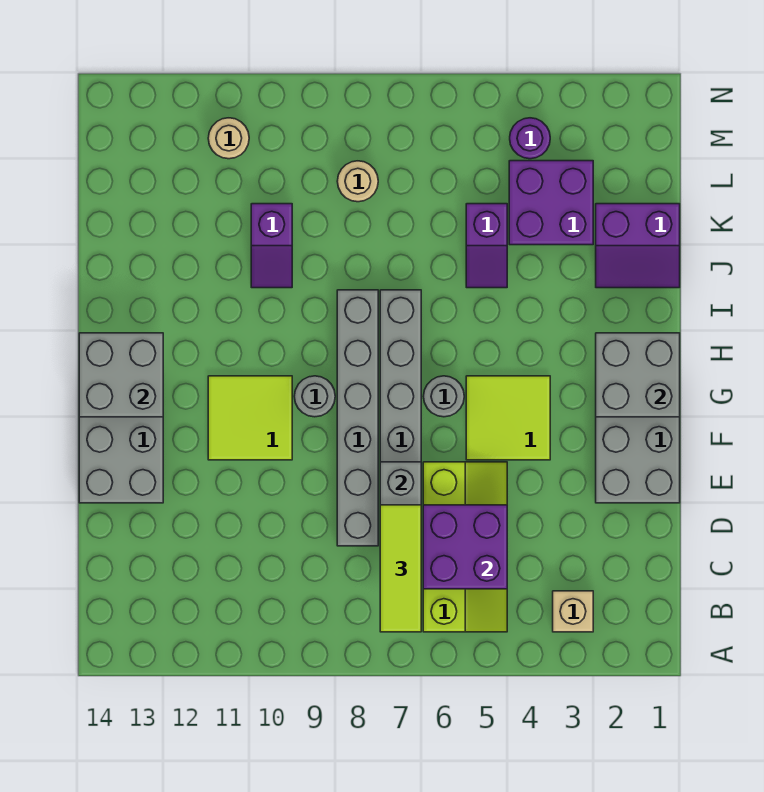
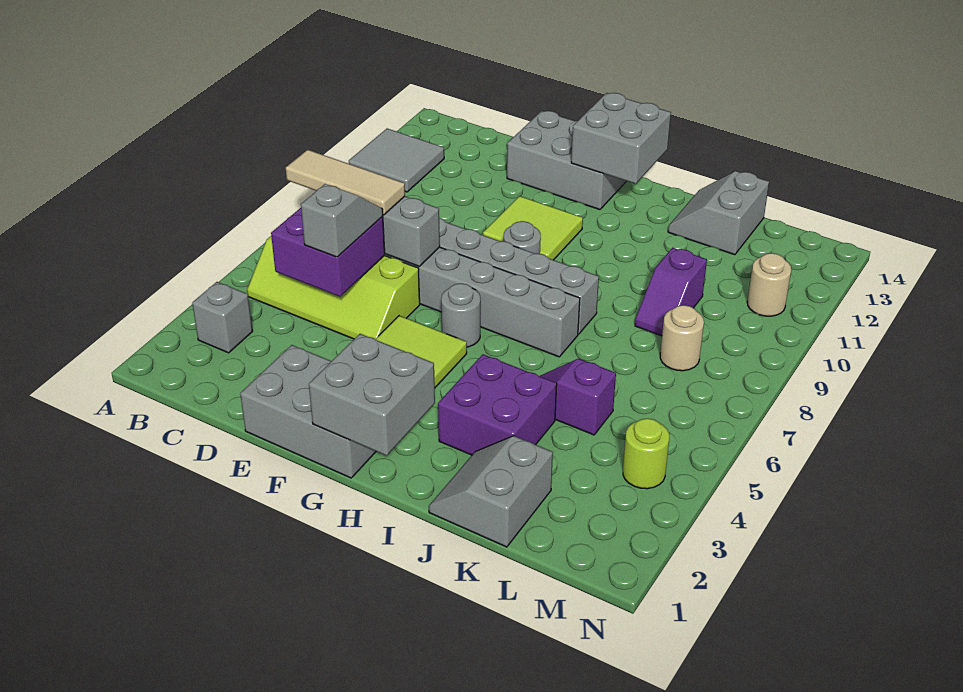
none -> grey tile A11:B12 level 1
tan brick B3 level 1 -> grey brick B3 level 1
lime tile B7:D7 level 3 -> tan tile B7:D7 level 3
none -> grey slope D5:D6 level 3 top 5
purple slope J1:K2 level 1 top K -> grey slope J1:K2 level 1 top K
purple slope J10:K10 level 1 top K -> purple slope K9:K10 level 1 top 10
none -> grey slope J13:K14 level 1 top K
purple brick K3:L4 level 1 -> purple brick I3:J4 level 1
purple round brick M4 level 1 -> lime round brick M4 level 1

